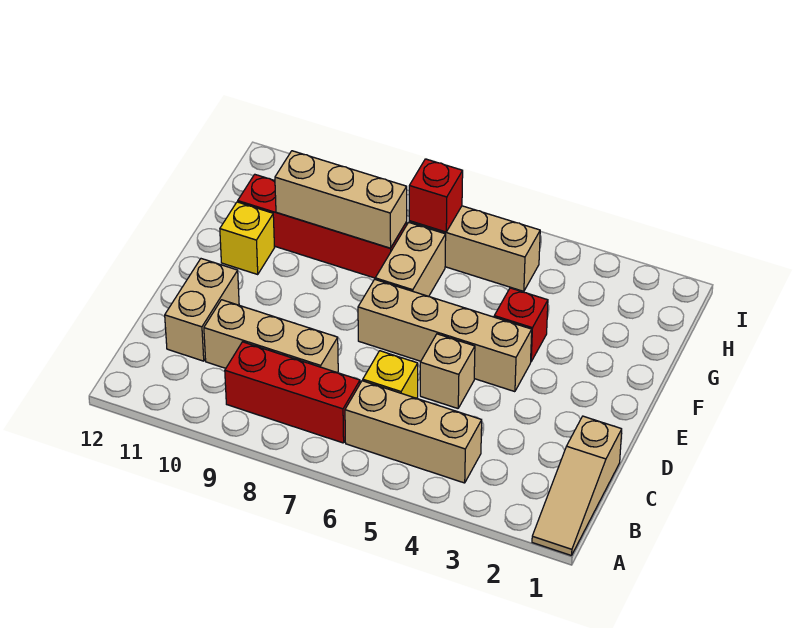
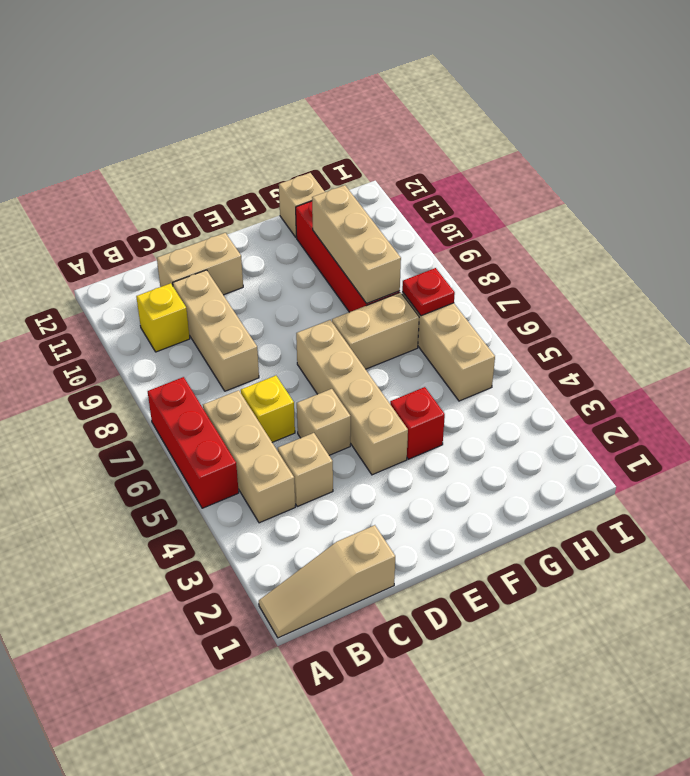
red brick B7:B9 level 1 -> red brick A5:A7 level 1
none -> tan brick C4 level 1
yellow brick F11 level 1 -> yellow brick B10 level 1
none -> tan brick G12 level 1
red brick H7 level 2 -> red plate H7 level 2

